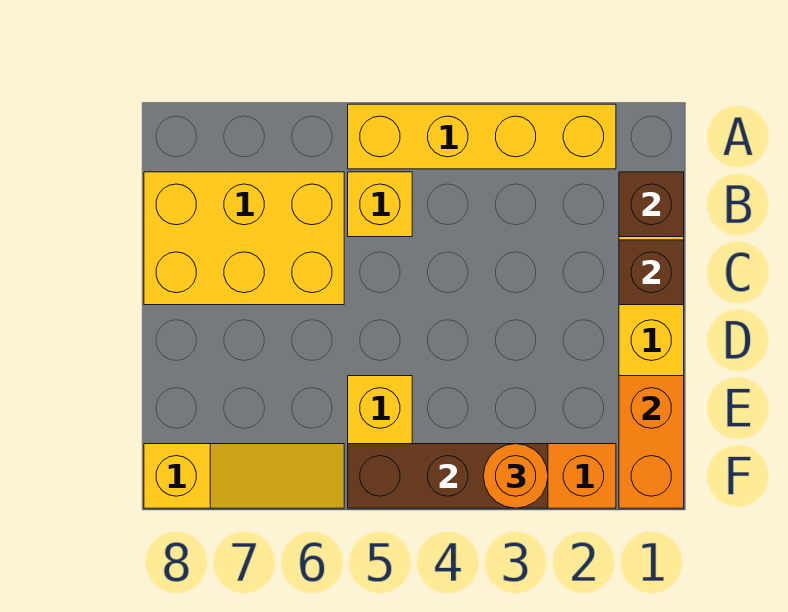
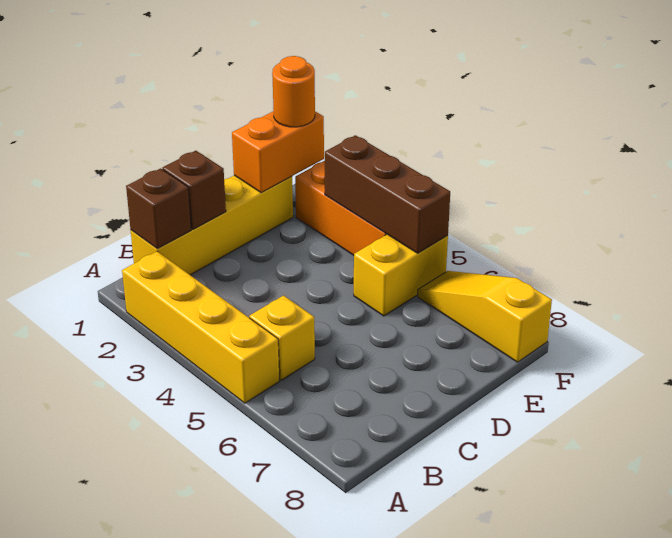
yellow brick B6:C8 level 1 -> none
orange round brick F3 level 3 -> orange round brick F1 level 3

